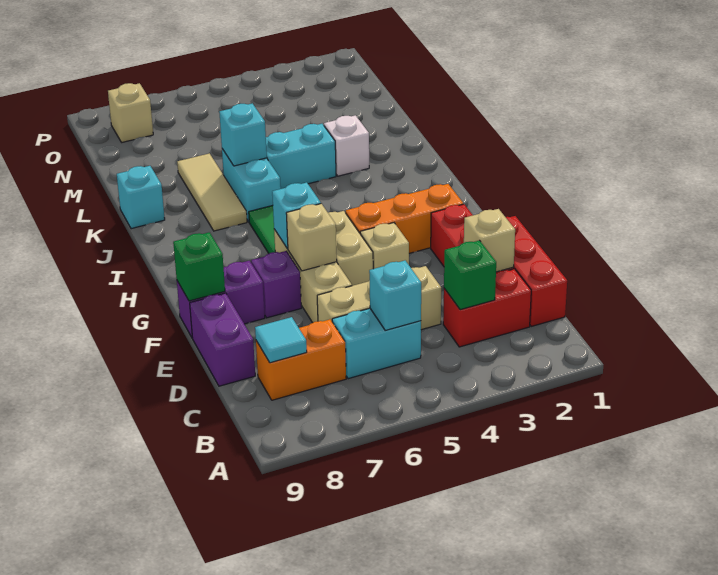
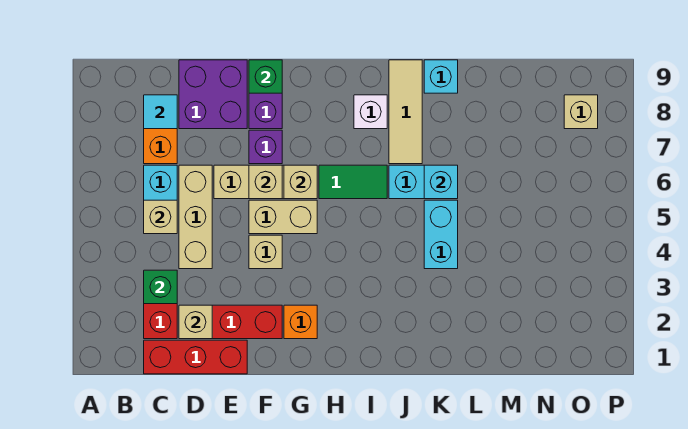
cyan brick C5 level 2 -> tan brick C5 level 2
purple brick D9:E9 level 1 -> purple brick D8:E9 level 1
orange brick G2:G4 level 1 -> orange brick G2 level 1
cyan brick G6 level 2 -> tan brick G6 level 2
tan tile J7:L7 level 1 -> tan tile J7:J9 level 1
white brick K3 level 1 -> white brick I8 level 1

